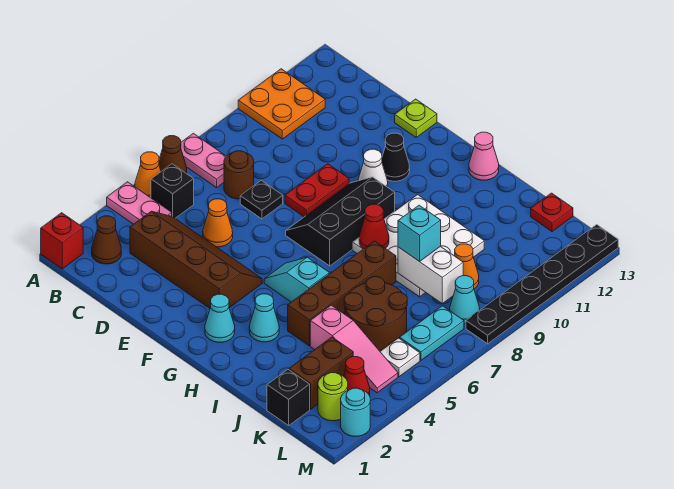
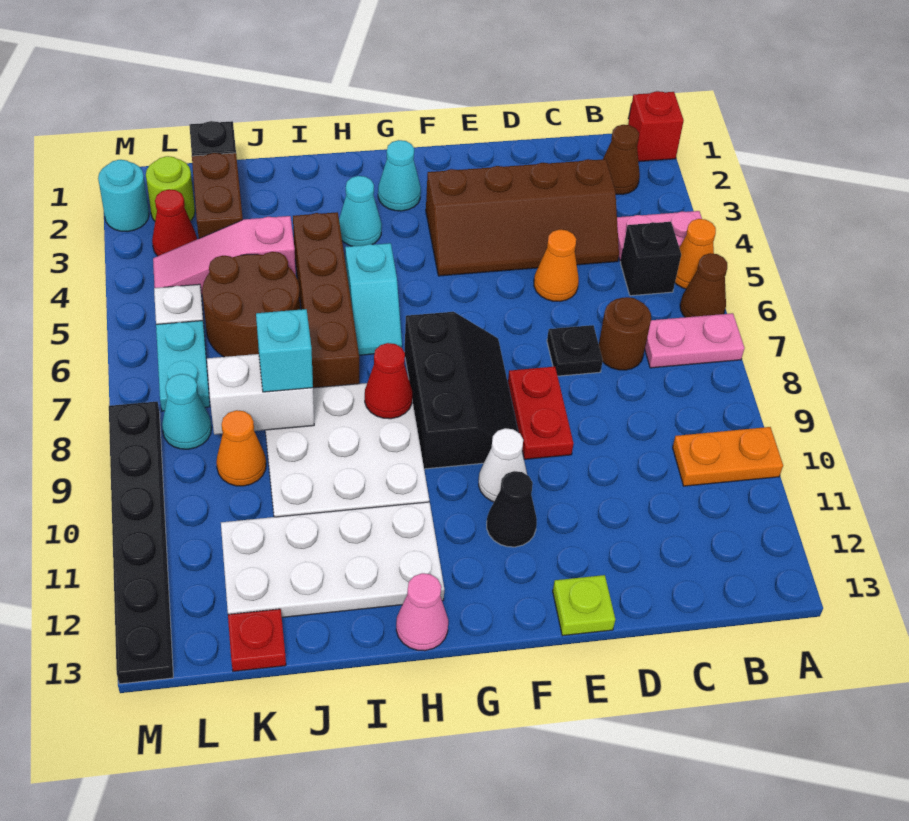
orange plate A10:B11 level 1 -> orange plate A10:B10 level 1
cyan slope G5:H5 level 1 top H -> cyan slope H5:H6 level 1 top 5
none -> white plate H11:K12 level 1

